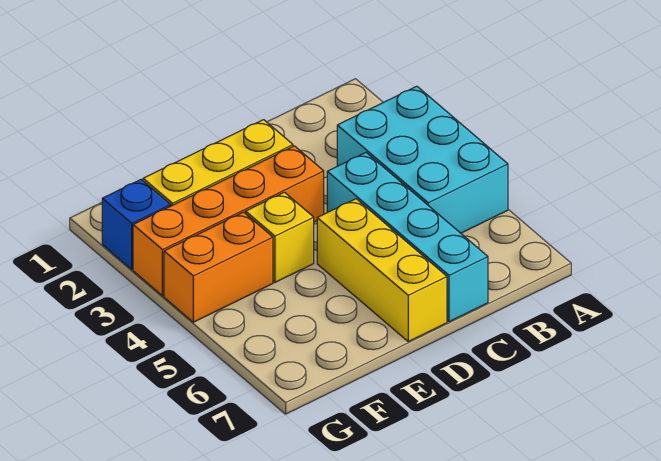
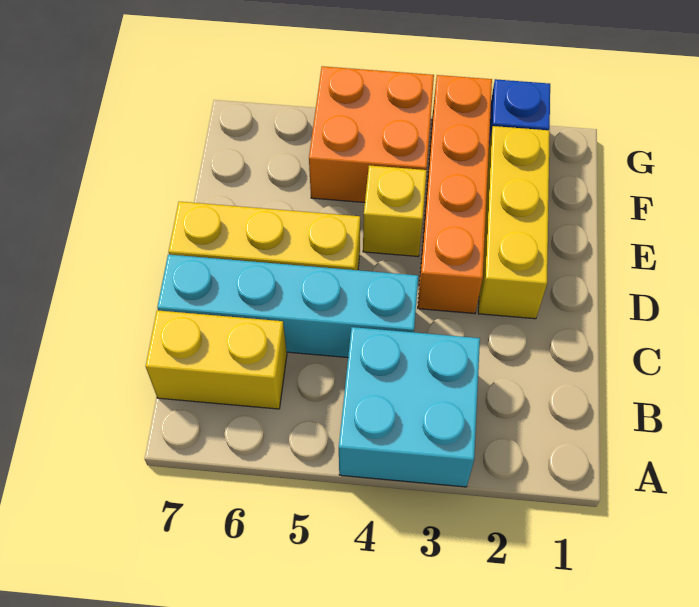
cyan brick A3:B5 level 1 -> cyan brick A3:B4 level 1
none -> yellow brick B6:B7 level 1
orange brick F4:G4 level 1 -> orange brick F4:G5 level 1

